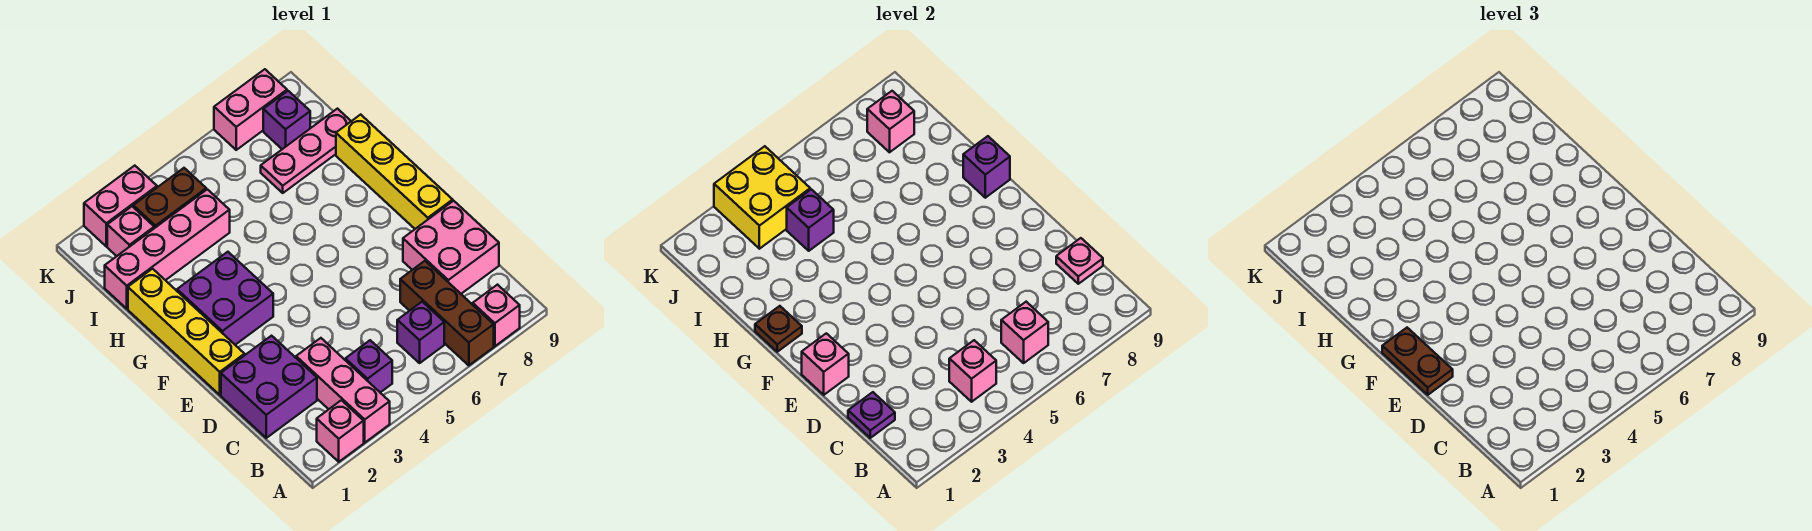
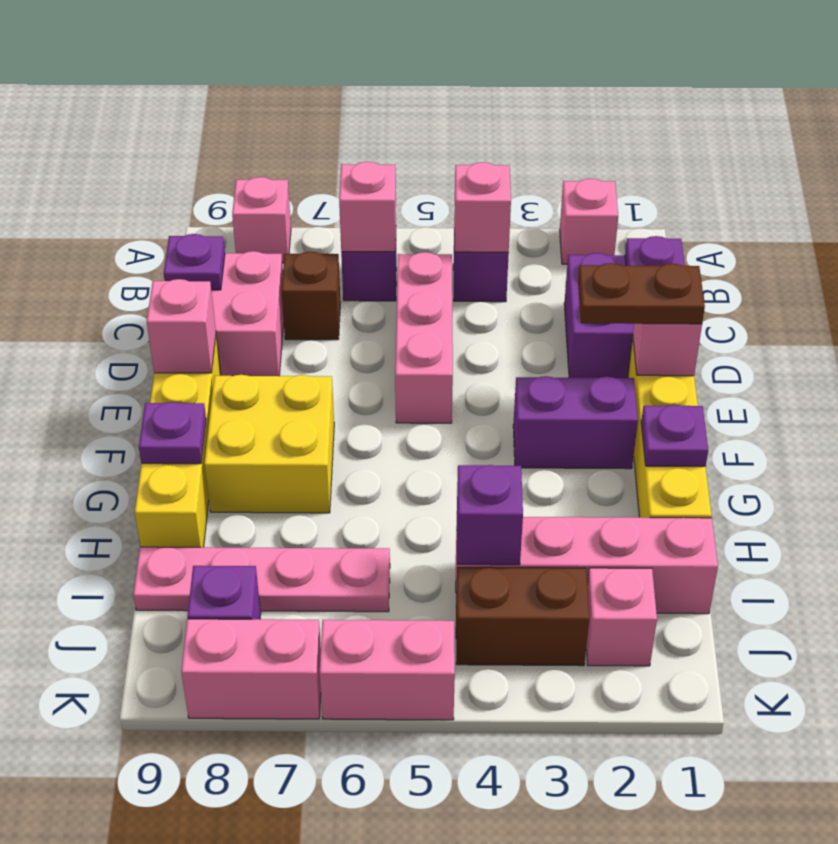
pink brick A3:C3 level 1 -> pink brick C5:E5 level 1
brown brick A7:C7 level 1 -> brown brick C7 level 1
pink plate C9 level 2 -> purple plate C9 level 2
brown plate E1:F1 level 3 -> brown plate E1:E2 level 3
purple brick F2:G3 level 1 -> purple brick F2:F3 level 1
brown plate G1 level 2 -> purple plate G1 level 2
purple brick G9 level 2 -> purple plate G9 level 2
pink plate I7:I9 level 1 -> pink plate I6:I9 level 1
yellow brick J3:K4 level 2 -> yellow brick F7:G8 level 1
pink brick J8 level 2 -> pink brick E9 level 2
pink brick K2:K3 level 1 -> pink brick K5:K6 level 1

